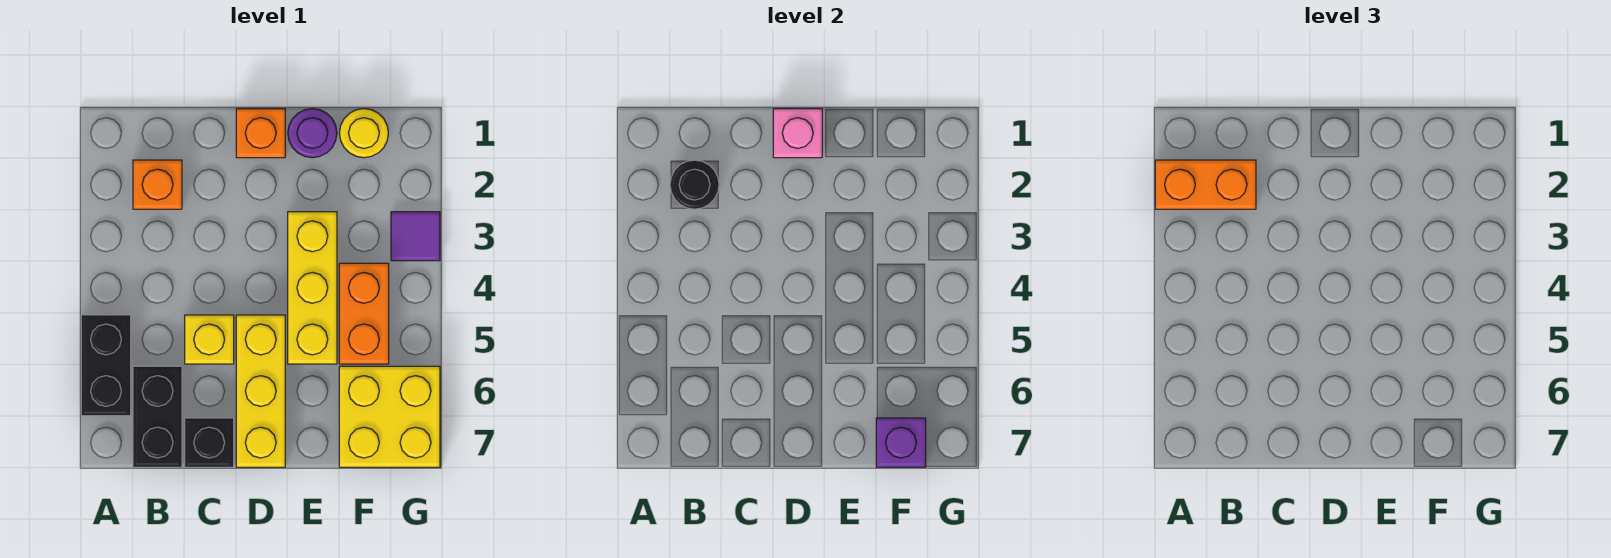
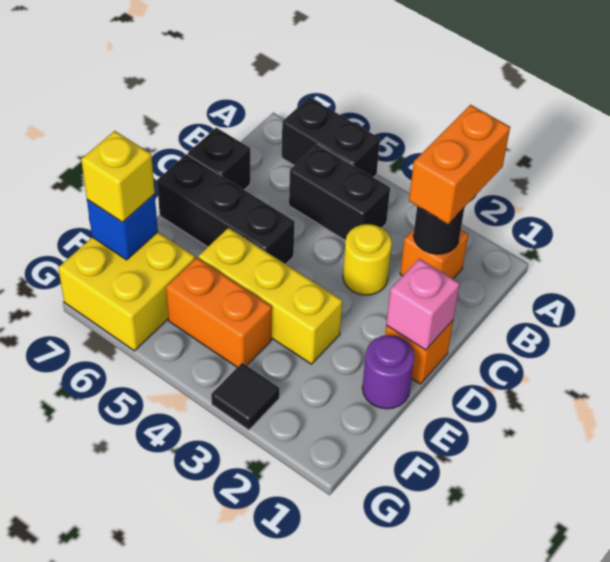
black brick B6:B7 level 1 -> black brick B4:B5 level 1
yellow brick C5 level 1 -> yellow brick F7 level 3
yellow brick D5:D7 level 1 -> black brick D5:D7 level 1
yellow round brick F1 level 1 -> yellow round brick C3 level 1
purple brick F7 level 2 -> blue brick F7 level 2
purple tile G3 level 1 -> black tile G3 level 1

